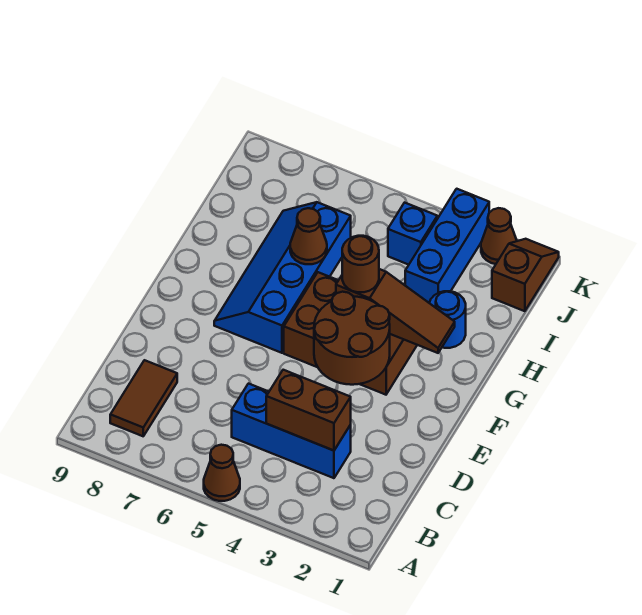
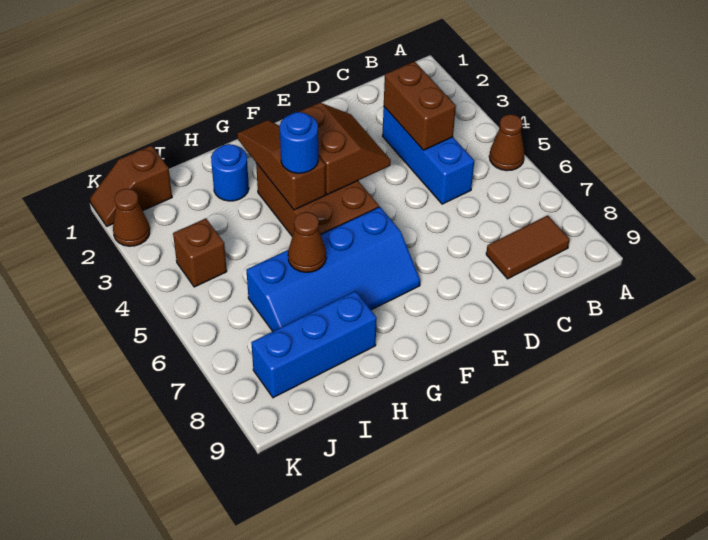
brown round brick E3:F4 level 2 -> brown slope E3:F4 level 2 top F
brown round brick G4 level 3 -> blue round brick G4 level 3
blue brick I3:K3 level 1 -> blue brick H8:J8 level 1
blue brick J4 level 1 -> brown brick J4 level 1

